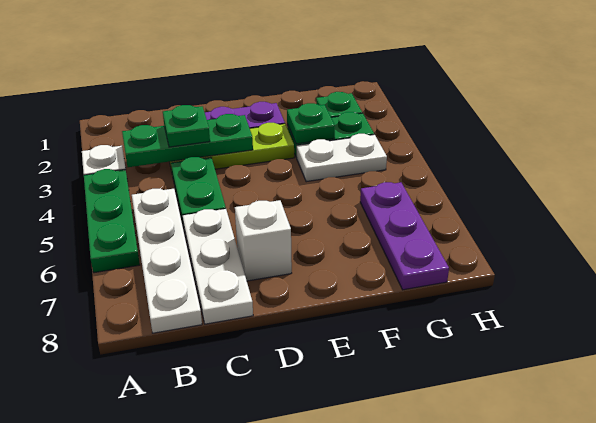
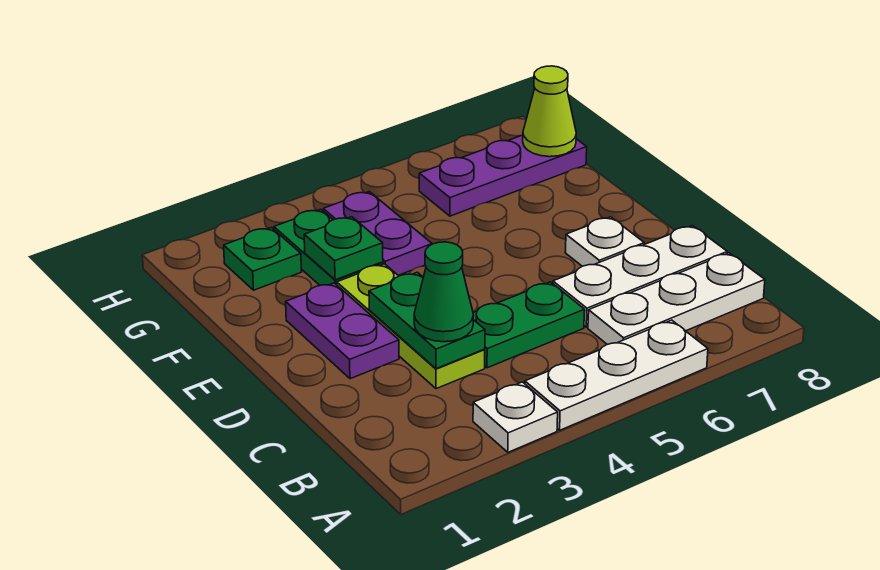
green plate A4:A6 level 1 -> white plate A4:A6 level 1
green plate B3:D3 level 2 -> green plate C3:D3 level 2
white plate B5:B8 level 1 -> white plate B6:B8 level 1
green plate C3 level 3 -> green cone C3 level 3
white brick D7 level 1 -> white plate D7 level 1
white plate F4:G4 level 1 -> purple plate F4:G4 level 1
none -> lime cone G8 level 2

